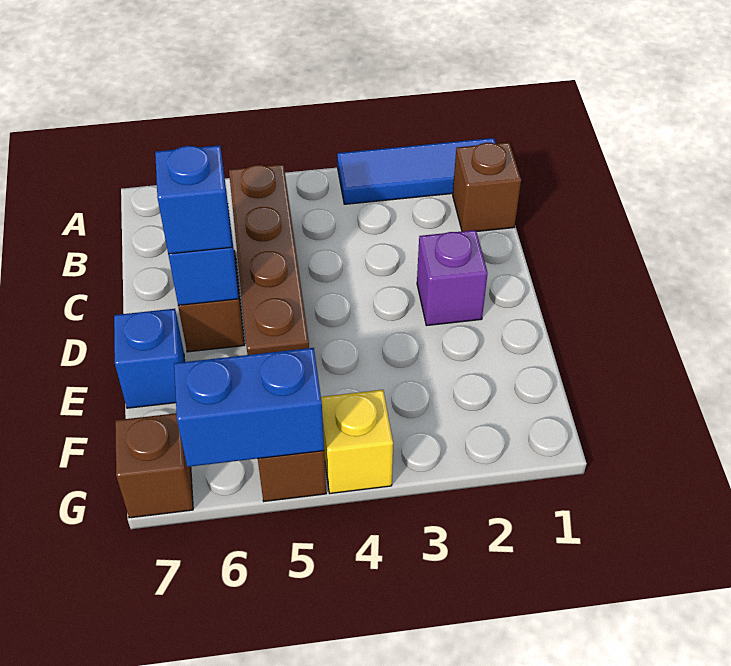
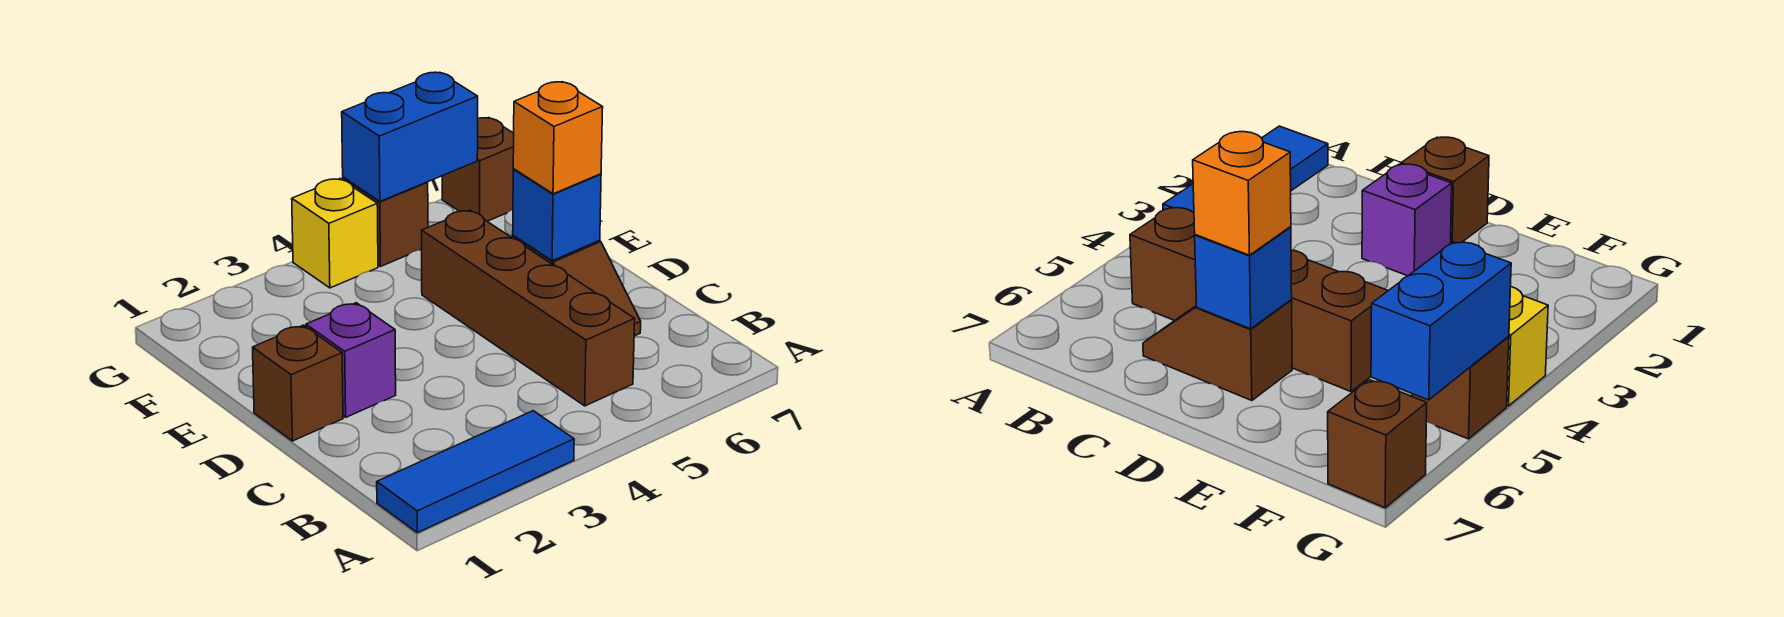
brown brick B1 level 1 -> brown brick D1 level 1
blue brick D6 level 3 -> orange brick D6 level 3
blue brick E7 level 1 -> none

